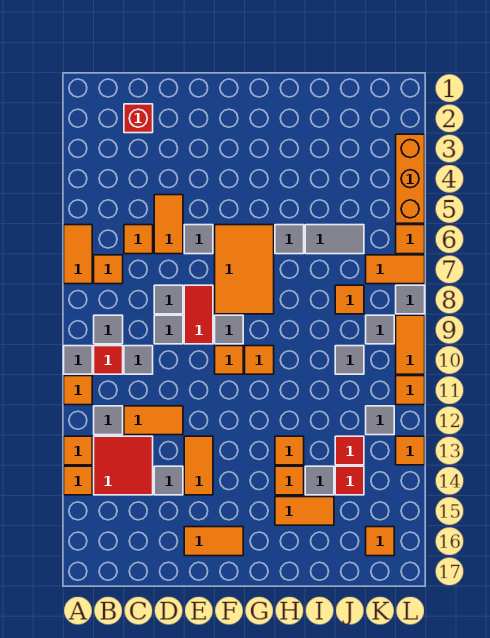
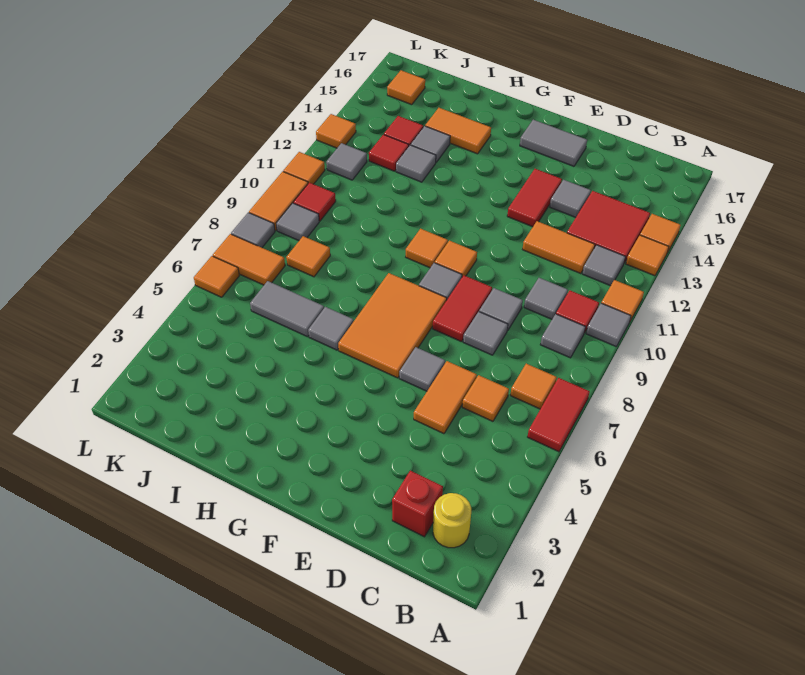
orange tile A6:A7 level 1 -> red tile A6:A7 level 1
none -> yellow round brick B2 level 1
orange tile E13:E14 level 1 -> red tile E13:E14 level 1
orange tile E16:F16 level 1 -> grey tile E16:F16 level 1
orange tile H13 level 1 -> none
orange tile H14 level 1 -> none
grey tile J10 level 1 -> grey tile I13 level 1
none -> red tile K10 level 1
orange brick L3:L5 level 1 -> none

